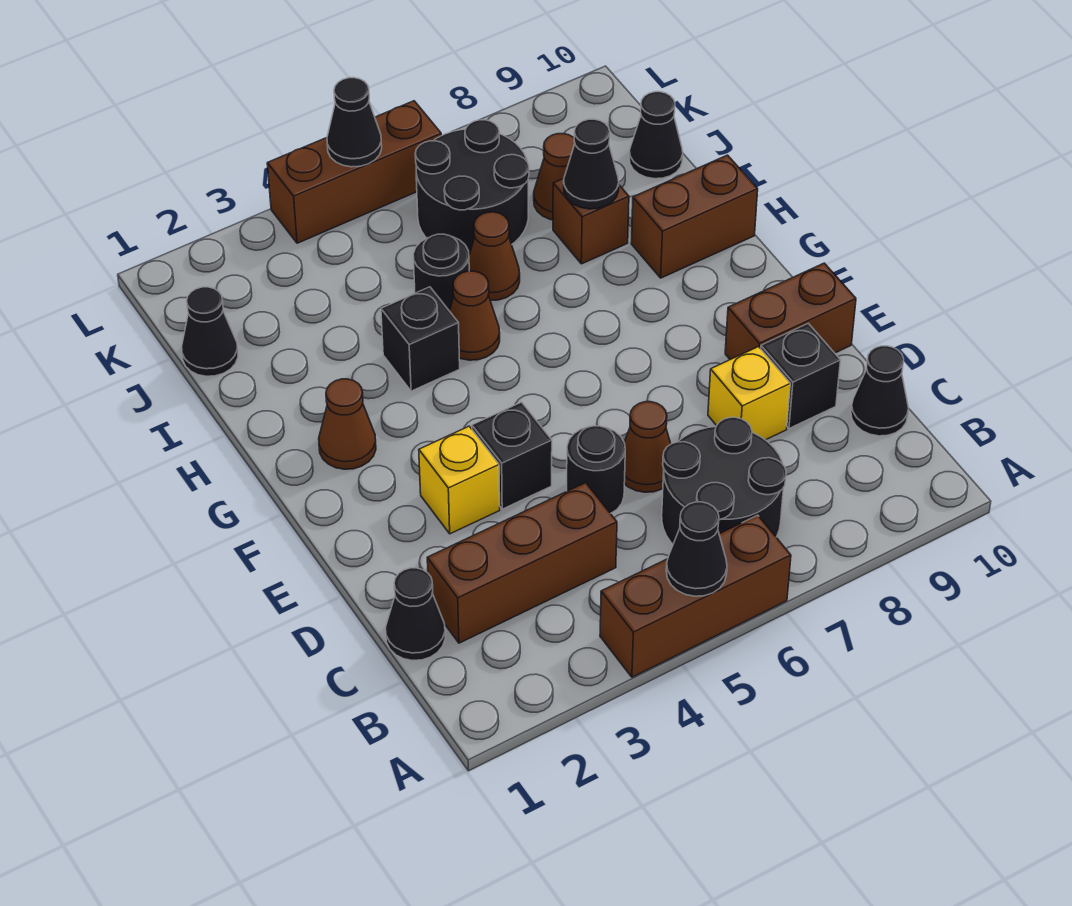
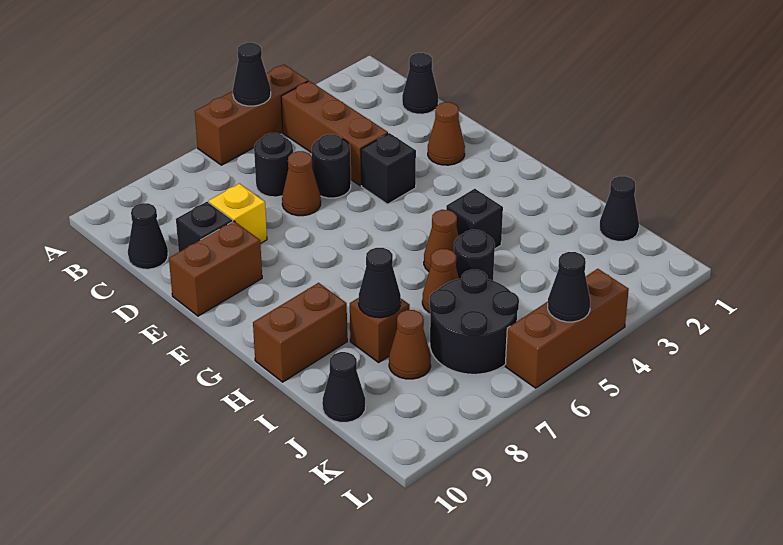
black round brick B6:C7 level 1 -> black round brick C6 level 1
brown brick C2:C4 level 1 -> brown brick B4:D4 level 1
yellow brick E3 level 1 -> none
brown cone G2 level 1 -> brown cone E2 level 1

